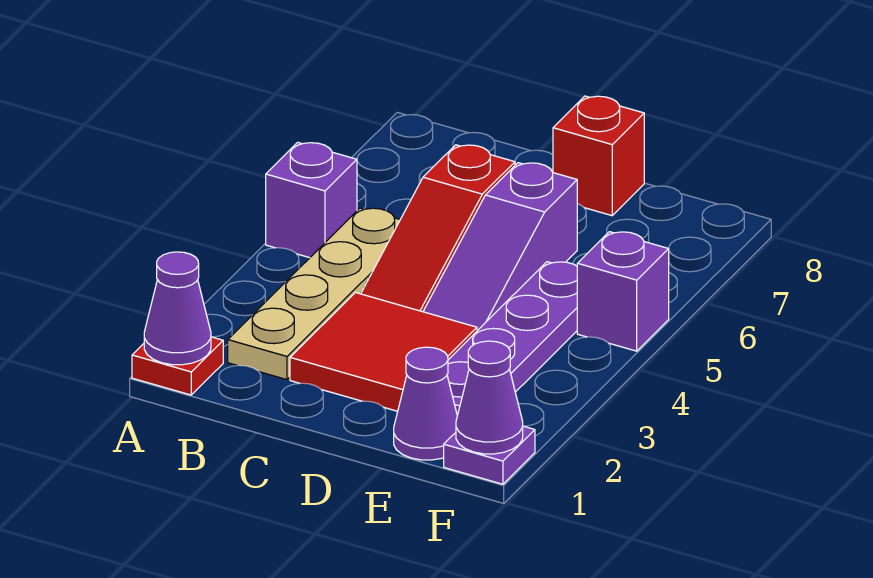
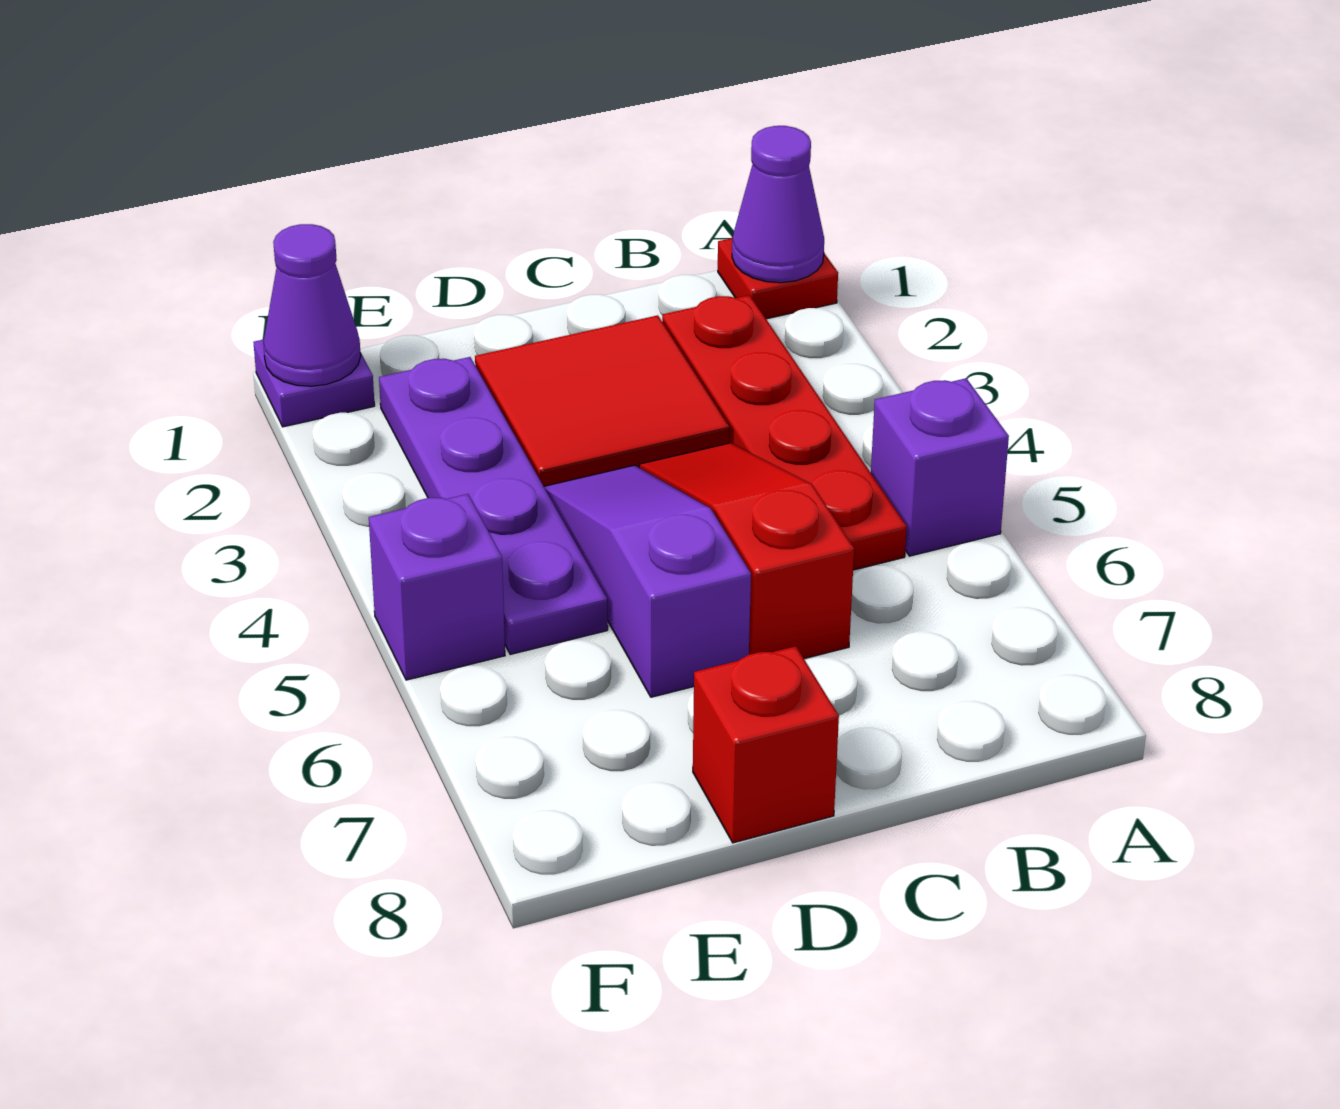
tan plate B2:B5 level 1 -> red plate B2:B5 level 1
purple cone E1 level 1 -> none

